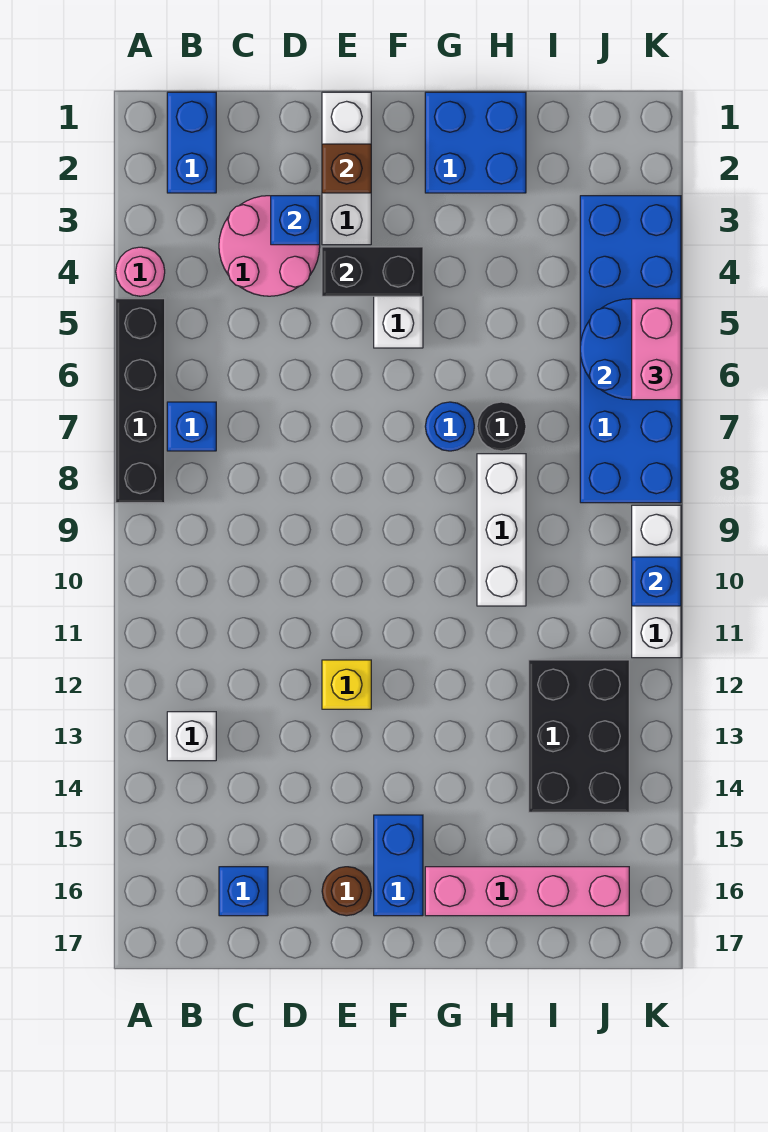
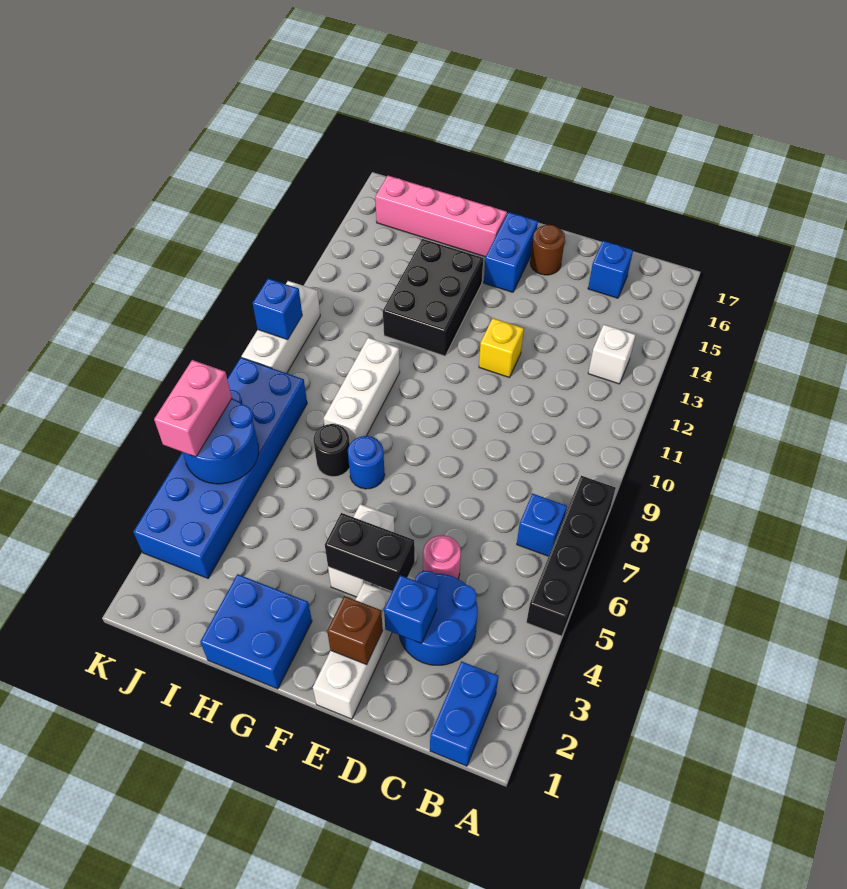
pink round brick A4 level 1 -> pink round brick D5 level 1
pink round brick C3:D4 level 1 -> blue round brick C3:D4 level 1
black brick I12:J14 level 1 -> black brick G12:H14 level 1

